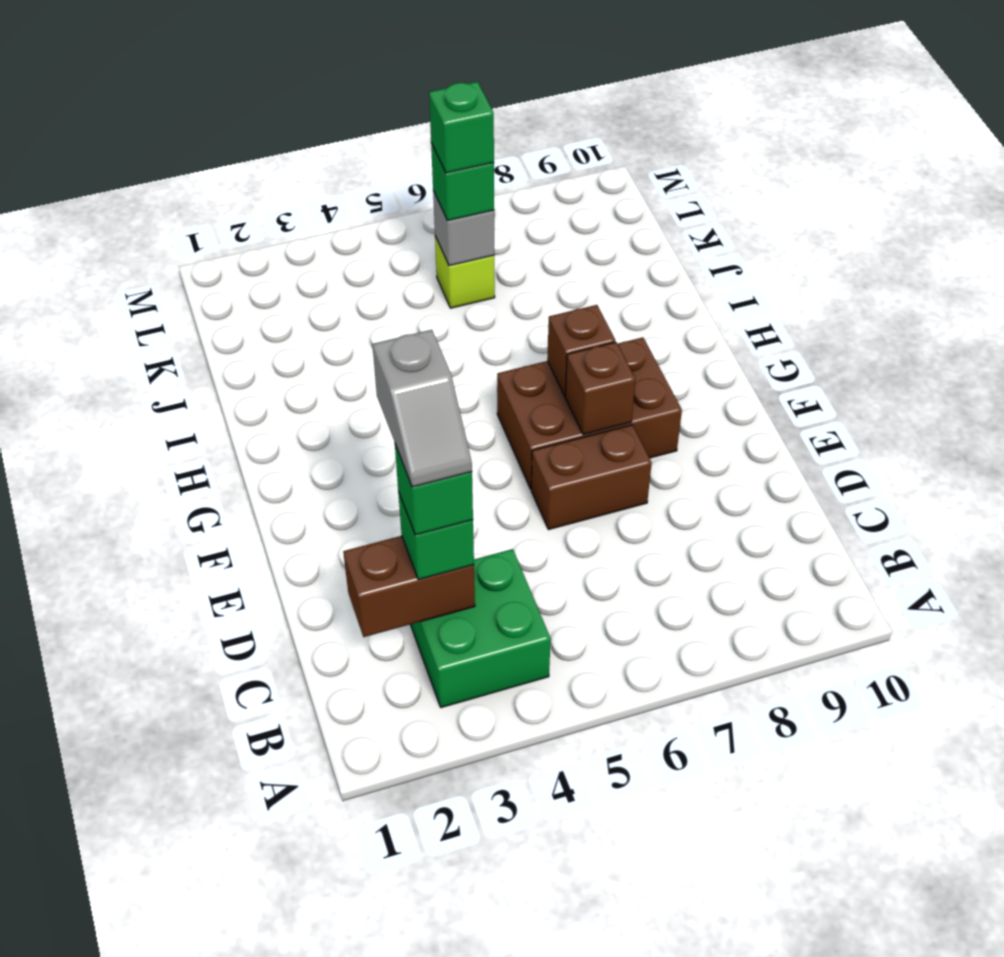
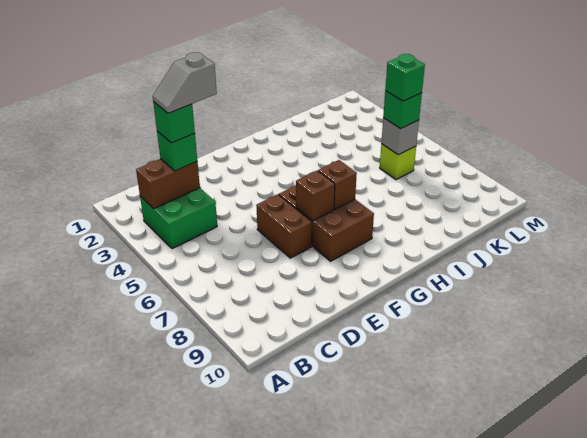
brown brick C2:C3 level 2 -> brown brick B3:C3 level 2

